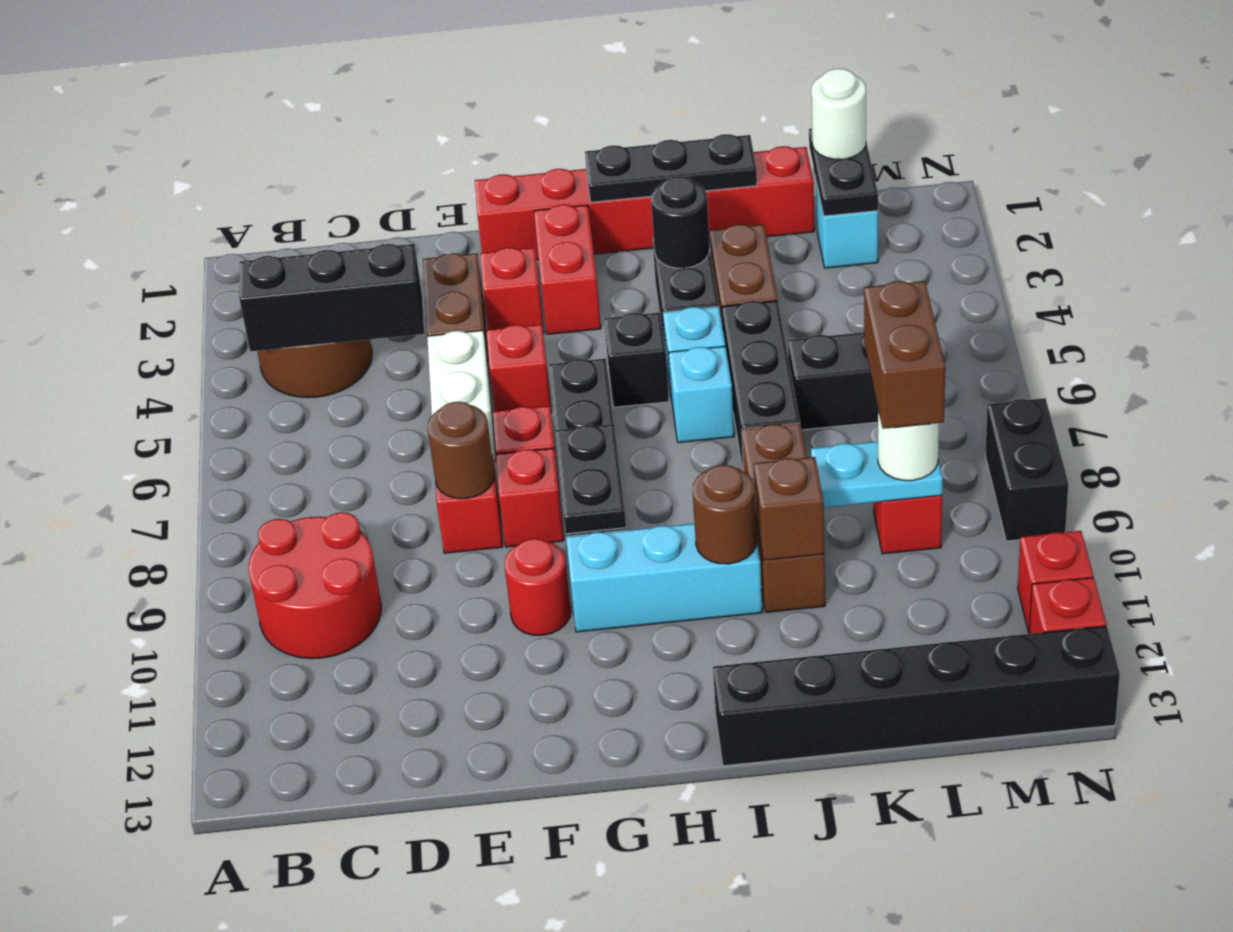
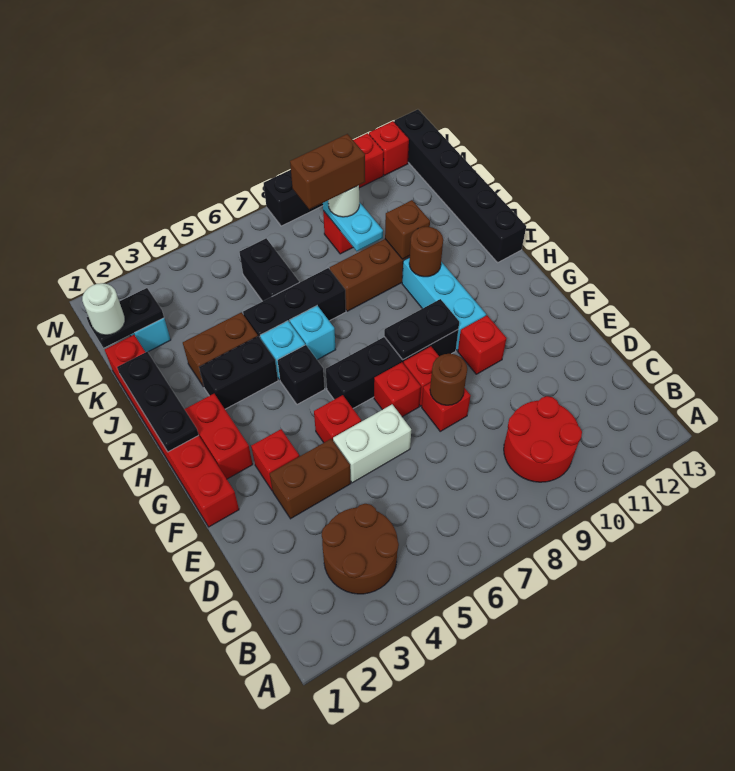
black brick B4:D4 level 2 -> none
red round brick F10 level 1 -> red brick F10 level 1
red brick G2:G3 level 1 -> red brick G2:H2 level 1
black round brick I3 level 2 -> none

